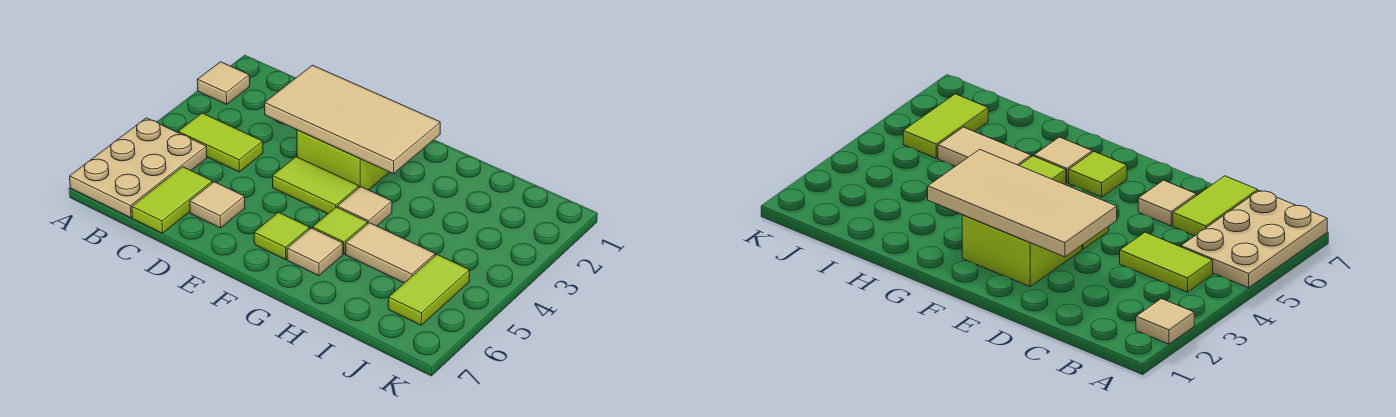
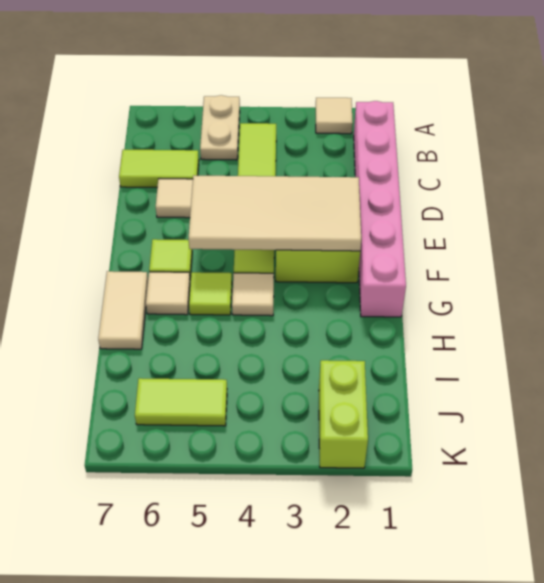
tan plate A5:B7 level 1 -> tan plate A5:B5 level 1
none -> pink brick B1:G1 level 1
tan tile D2:G3 level 2 -> tan tile E2:F5 level 2
tan tile H5:I5 level 1 -> tan tile G7:H7 level 1
none -> lime brick J2:K2 level 1

